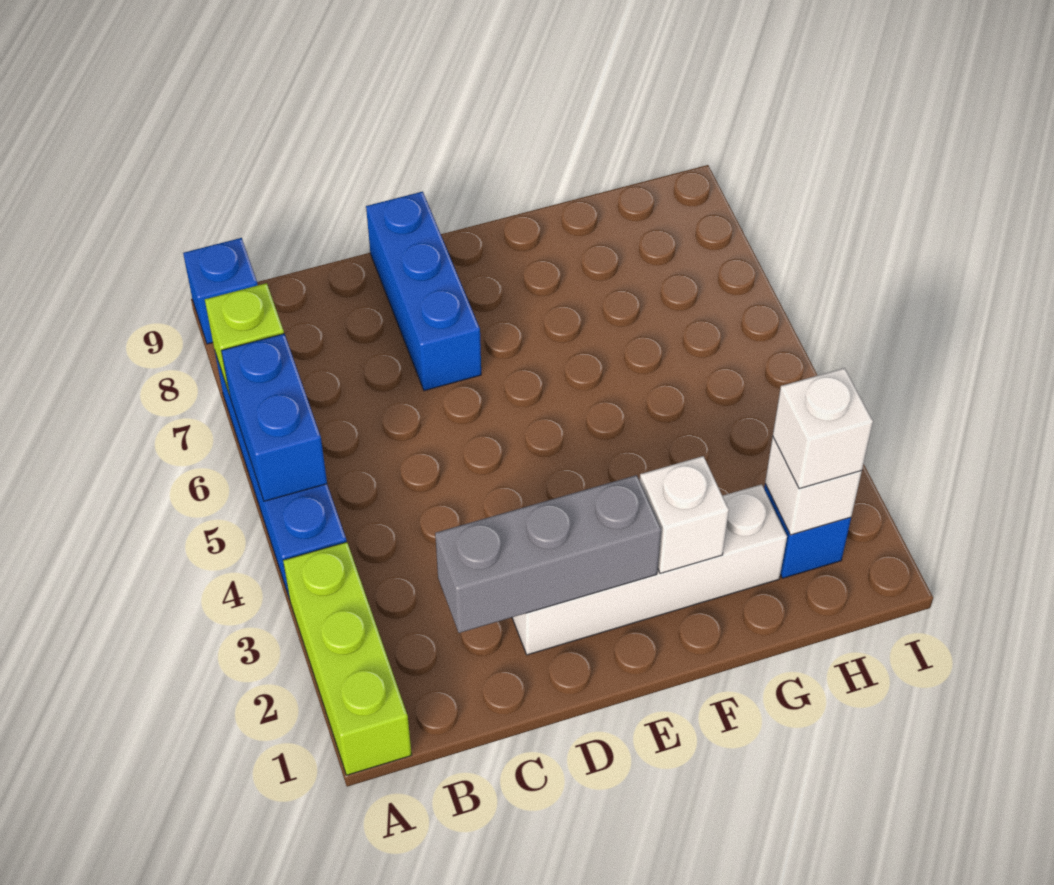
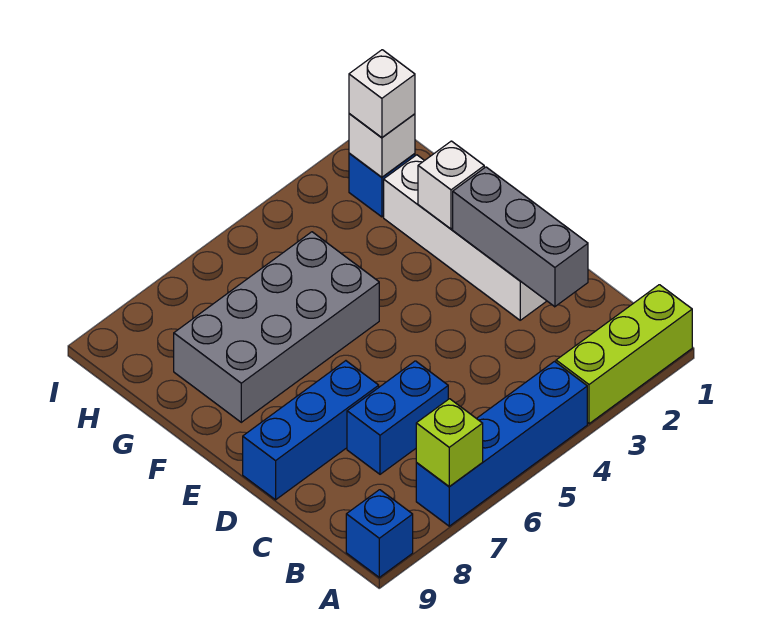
blue brick A5:A6 level 2 -> blue brick C6:C7 level 1
none -> grey brick F5:G8 level 1

